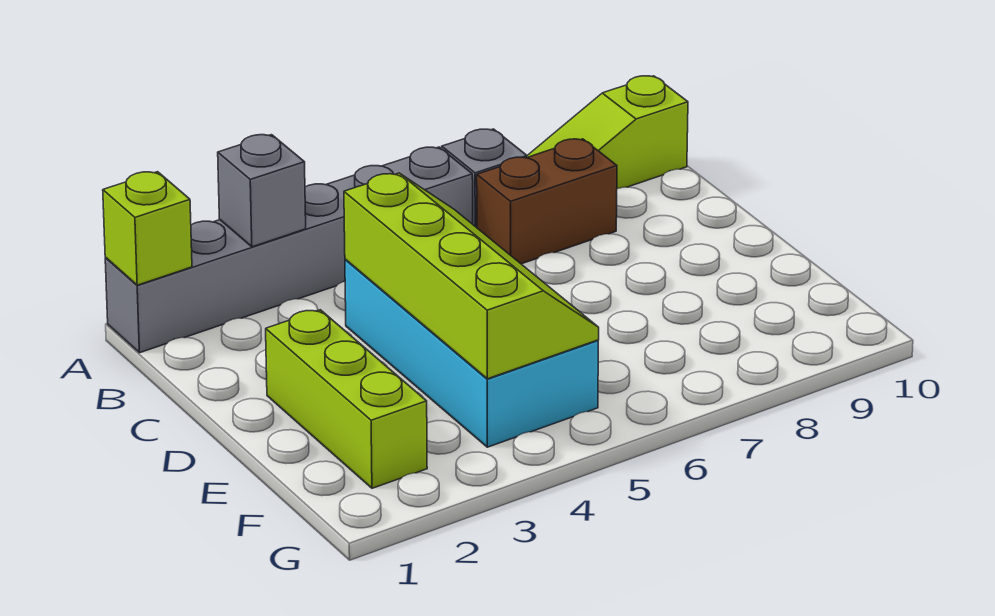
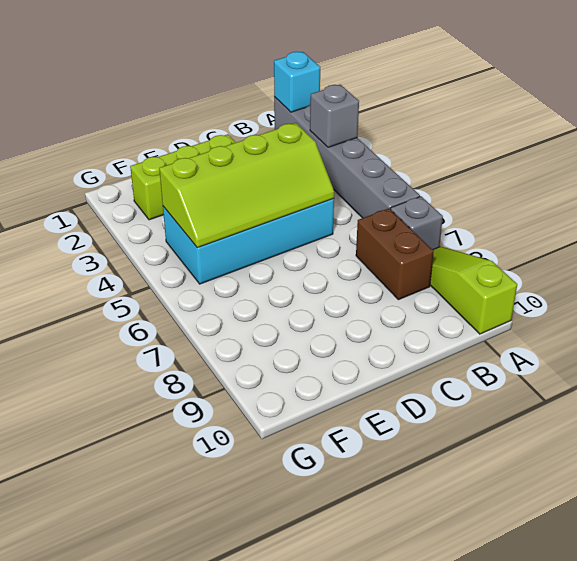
lime brick A1 level 2 -> cyan brick A1 level 2

